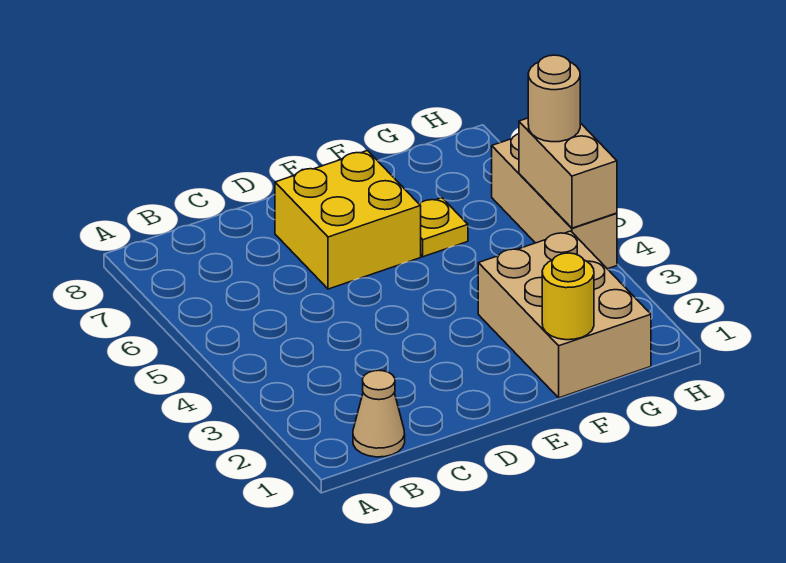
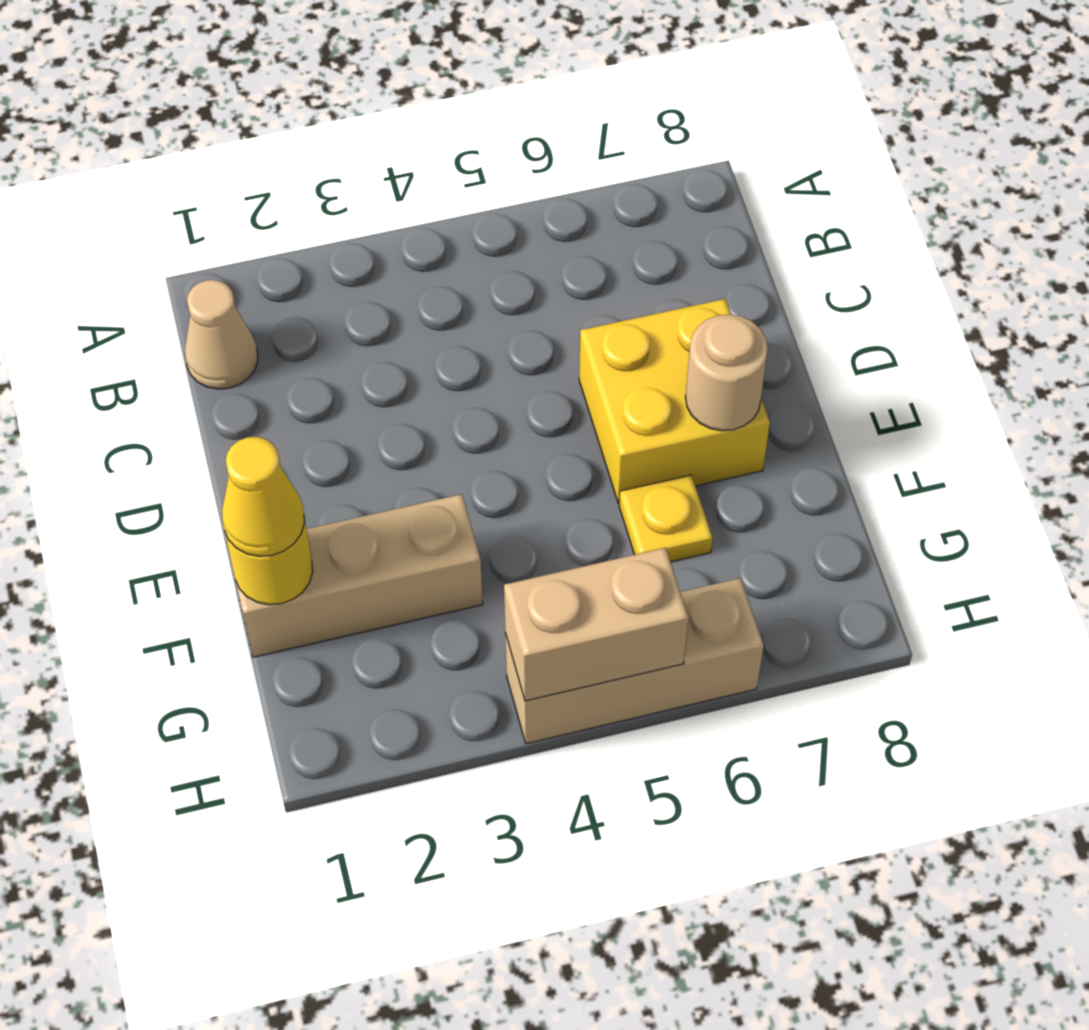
tan brick F1:G3 level 1 -> tan brick F1:F3 level 1
none -> yellow cone F1 level 3
tan round brick H5 level 3 -> tan round brick E7 level 2

